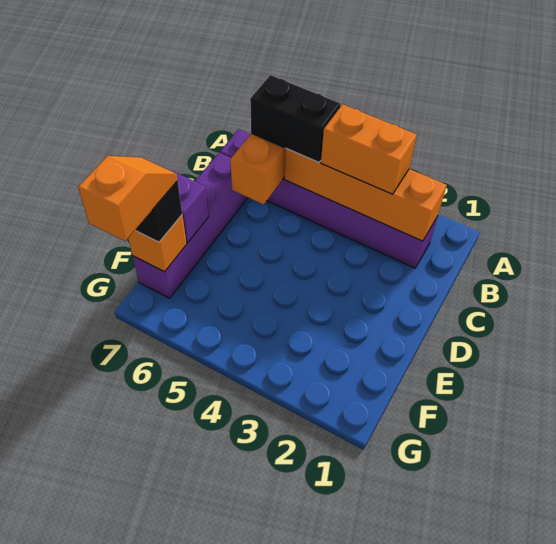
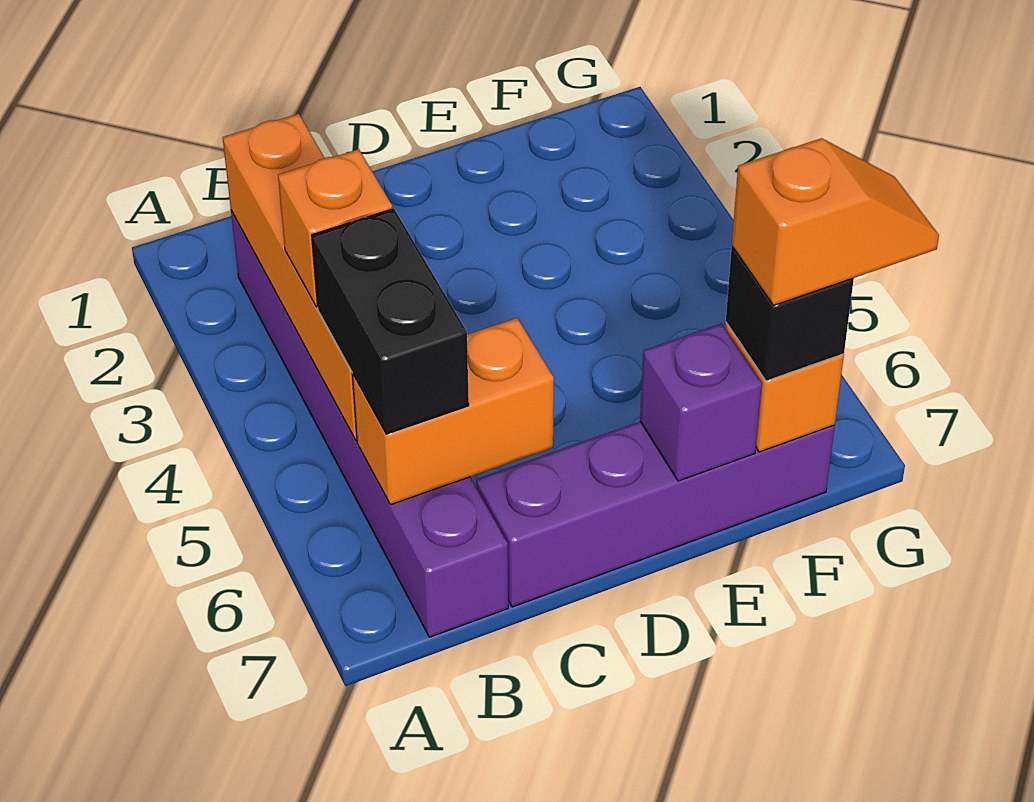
orange brick B3:B4 level 3 -> orange brick B4 level 3
orange slope F7:G7 level 4 top G -> orange slope F7:G7 level 4 top F

